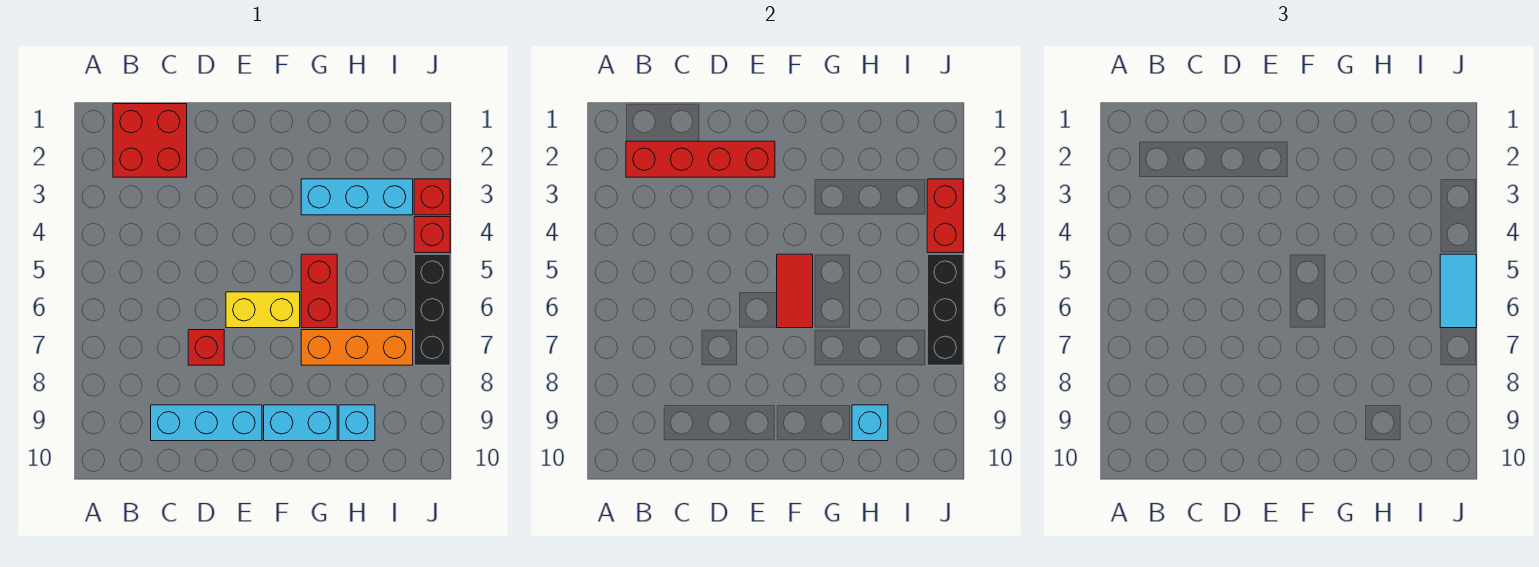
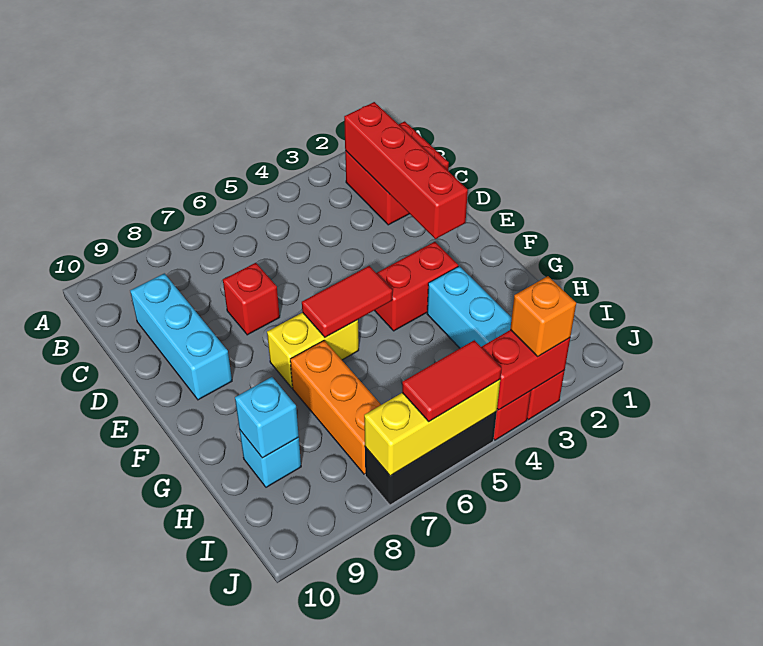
yellow brick E6:F6 level 1 -> yellow brick F6:F7 level 1
cyan brick F9:G9 level 1 -> none
red brick G5:G6 level 1 -> red brick F3:F4 level 1
none -> orange brick J3 level 3
black brick J5:J7 level 2 -> yellow brick J5:J7 level 2
cyan tile J5:J6 level 3 -> red tile J5:J6 level 3

